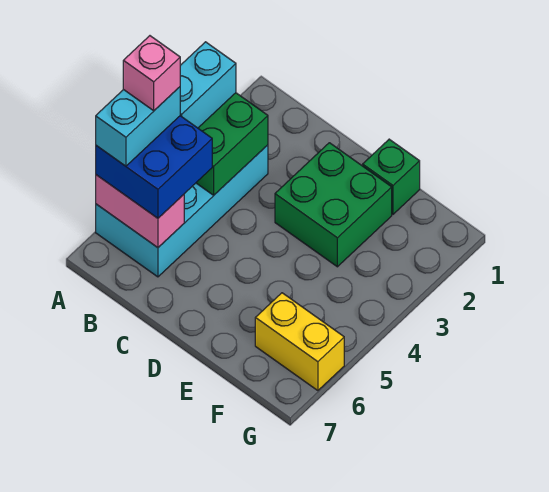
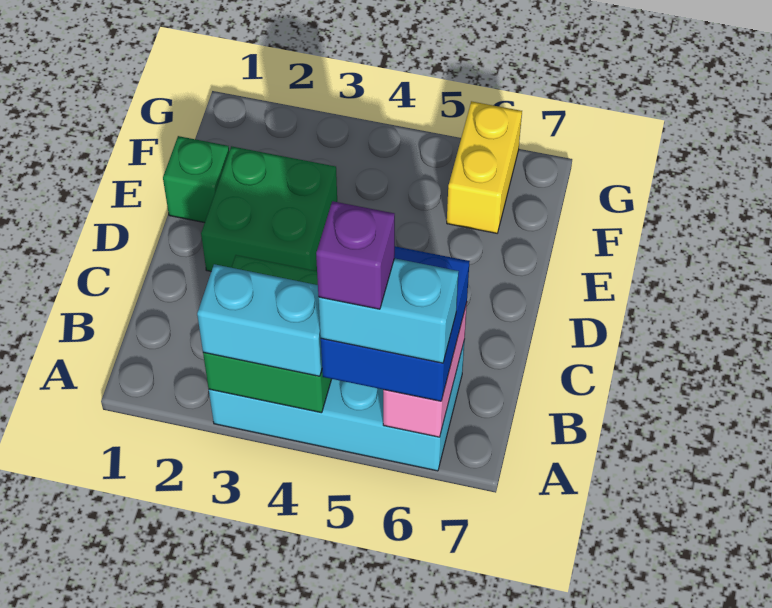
pink brick A5 level 5 -> purple brick A5 level 5

